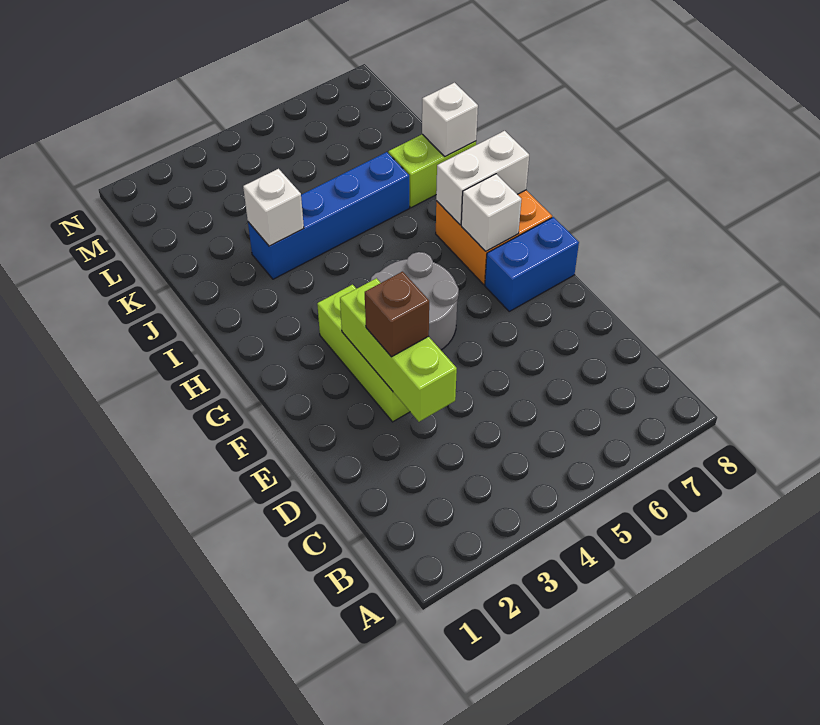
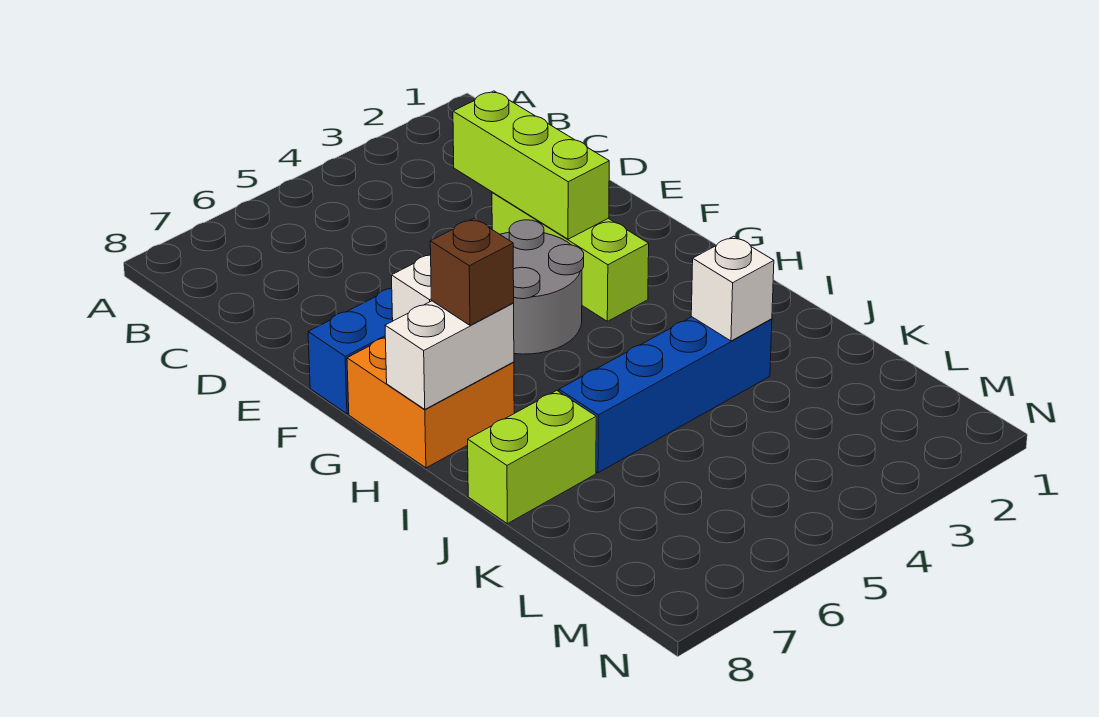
brown brick E3 level 3 -> brown brick H7 level 3
white brick J8 level 2 -> none

